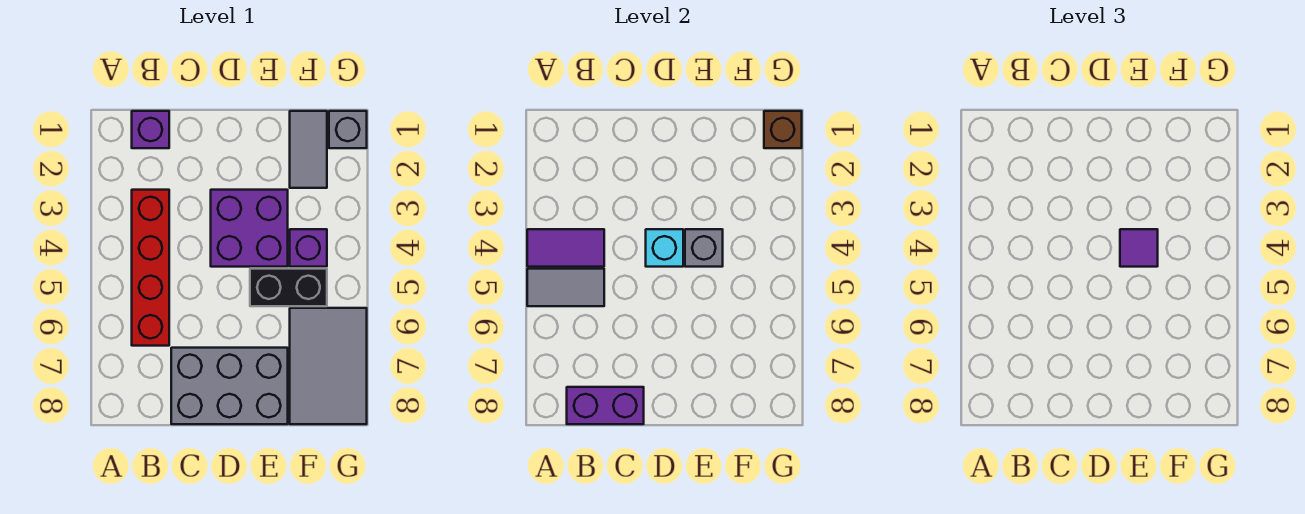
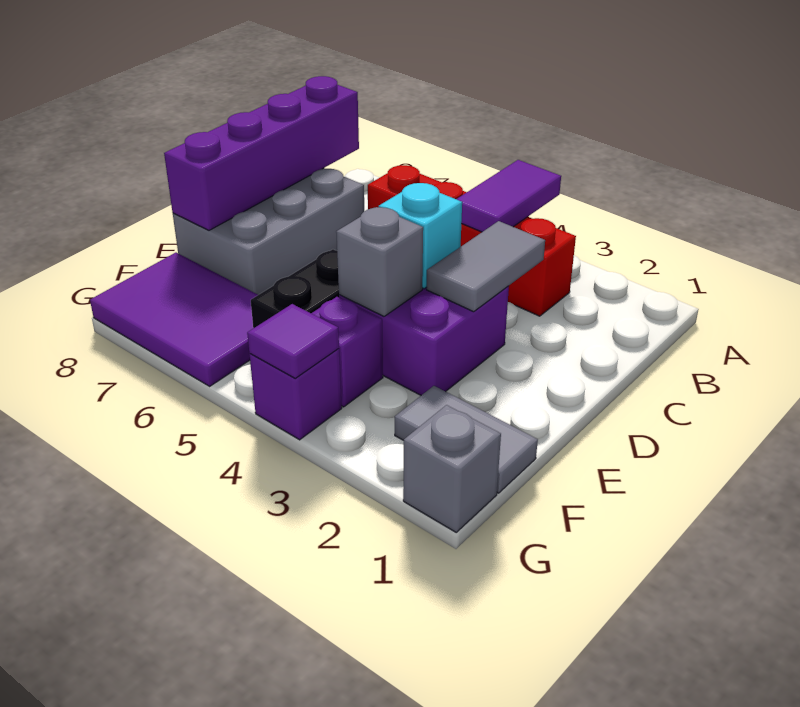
grey tile A5:B5 level 2 -> grey tile C3:D3 level 2
purple brick B1 level 1 -> purple brick G4 level 1
purple brick B8:C8 level 2 -> purple brick B8:E8 level 2
purple tile E4 level 3 -> purple tile G4 level 2
grey tile F6:G8 level 1 -> purple tile F6:G8 level 1
brown brick G1 level 2 -> none

